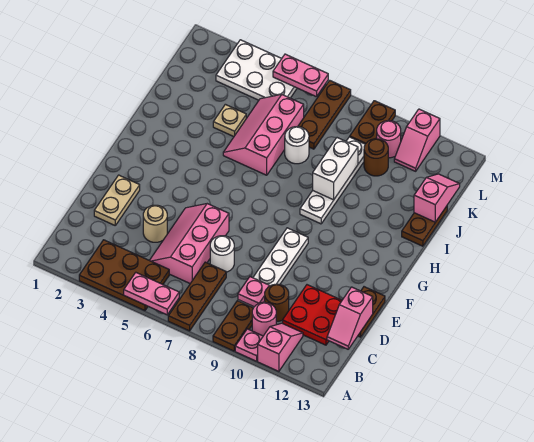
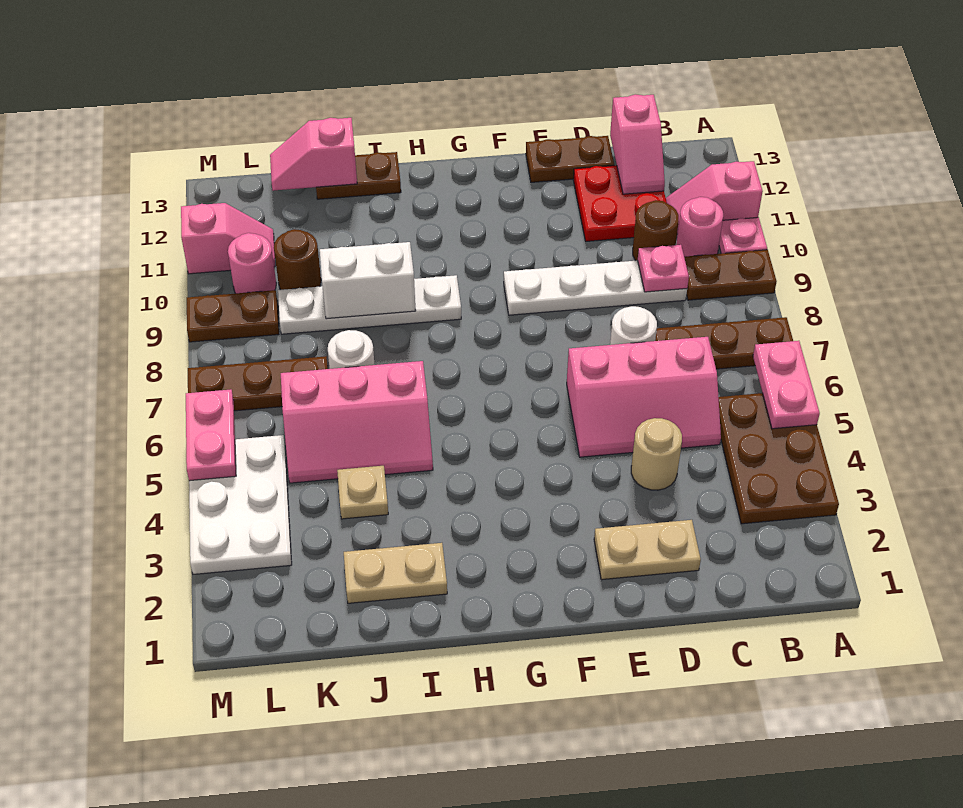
pink slope C13:D13 level 2 top D -> pink slope C12:C13 level 2 top 13
none -> tan plate I2:J2 level 1

